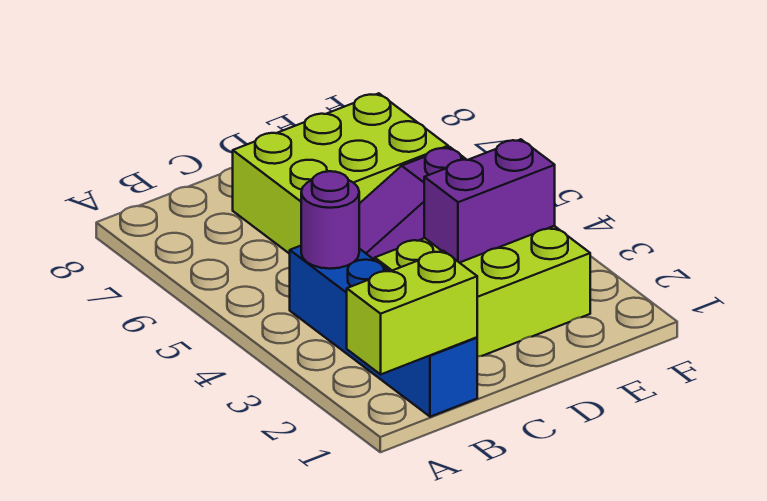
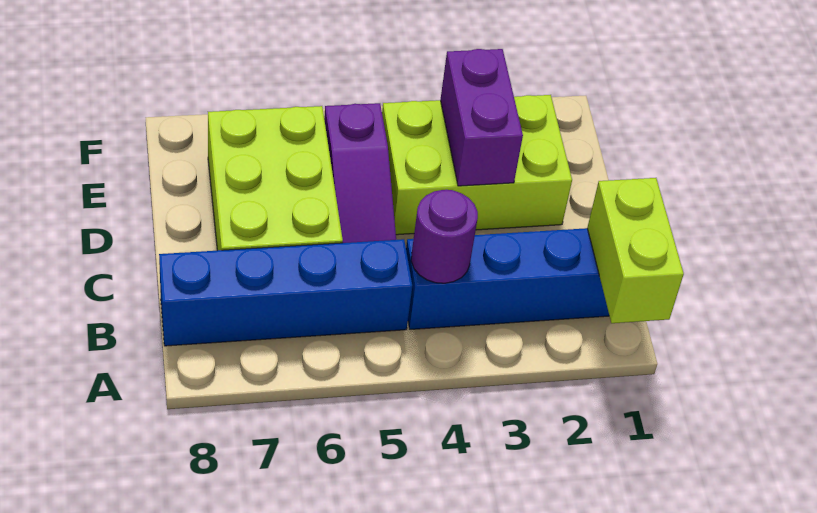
none -> blue brick B5:B8 level 1
lime brick C2:E3 level 1 -> lime brick D2:E4 level 1

